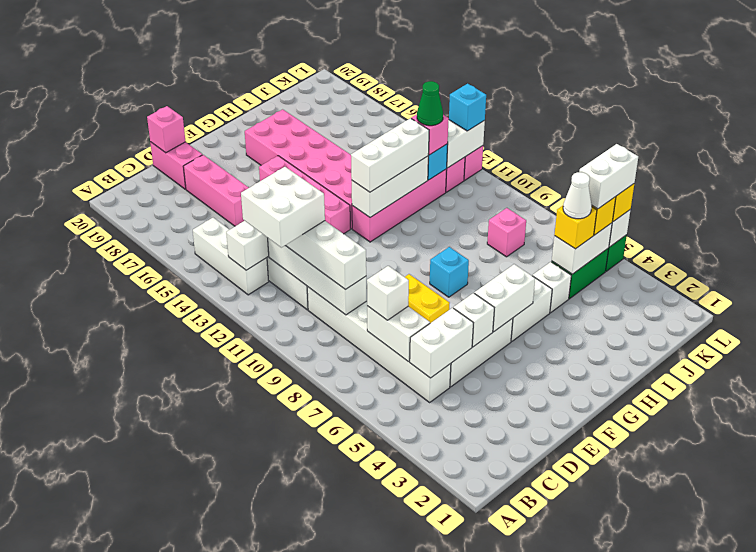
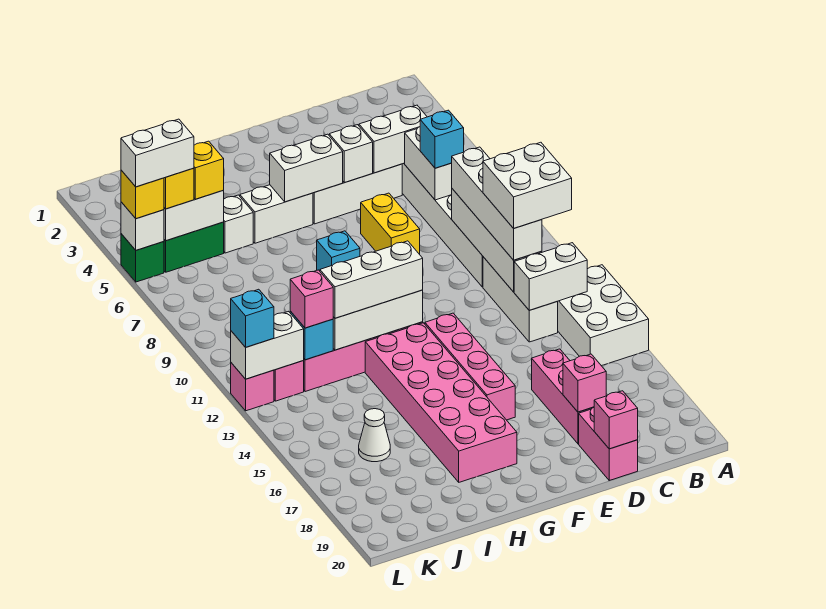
white brick B13:B15 level 1 -> white brick A13:B15 level 1
white brick C7 level 3 -> cyan brick C7 level 3
white cone J5 level 4 -> white cone J16 level 1
pink brick J8 level 1 -> pink brick D18 level 2
green cone J12 level 4 -> none

